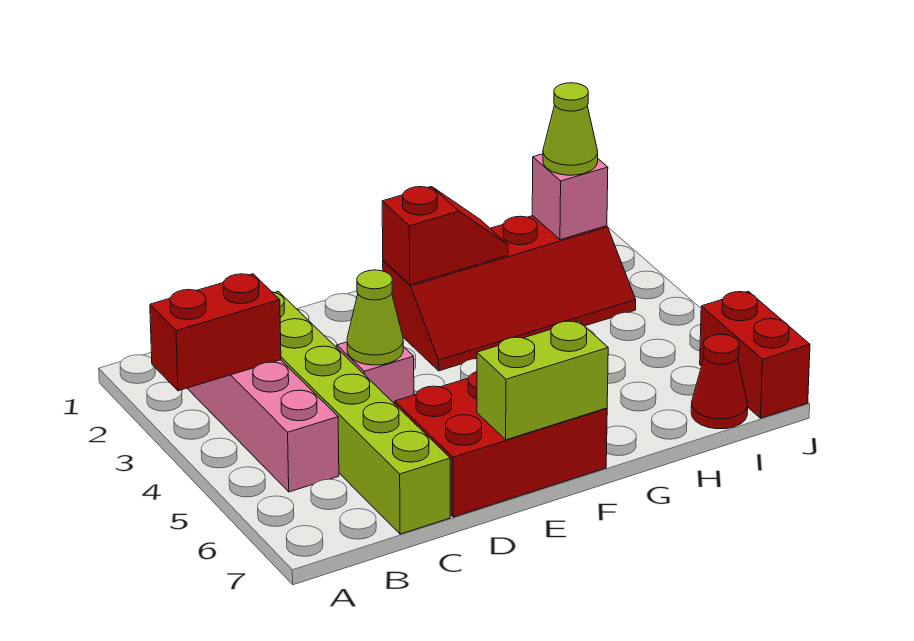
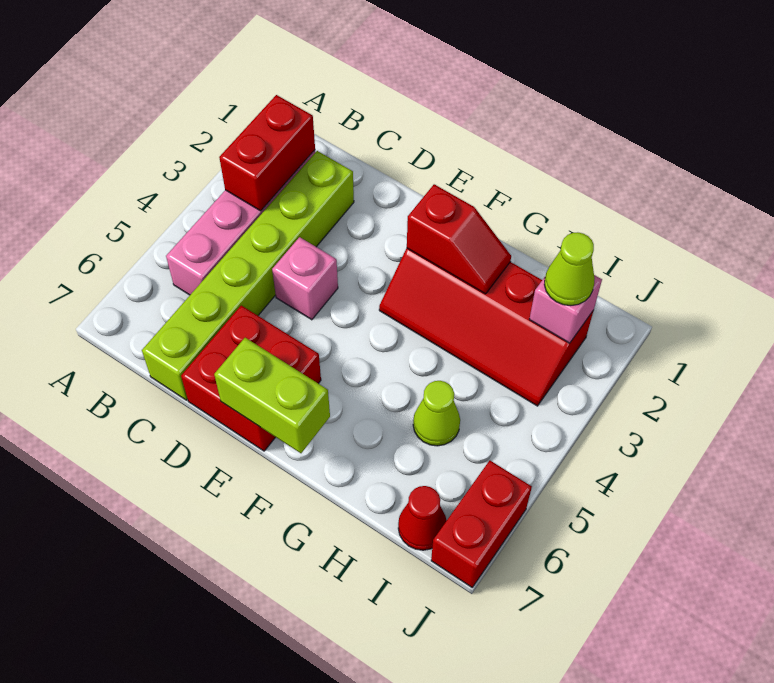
red brick A3:B3 level 2 -> red brick B2:B3 level 2
lime cone D4 level 2 -> lime cone H5 level 1
red brick D6:F7 level 1 -> red brick D6:E7 level 1

